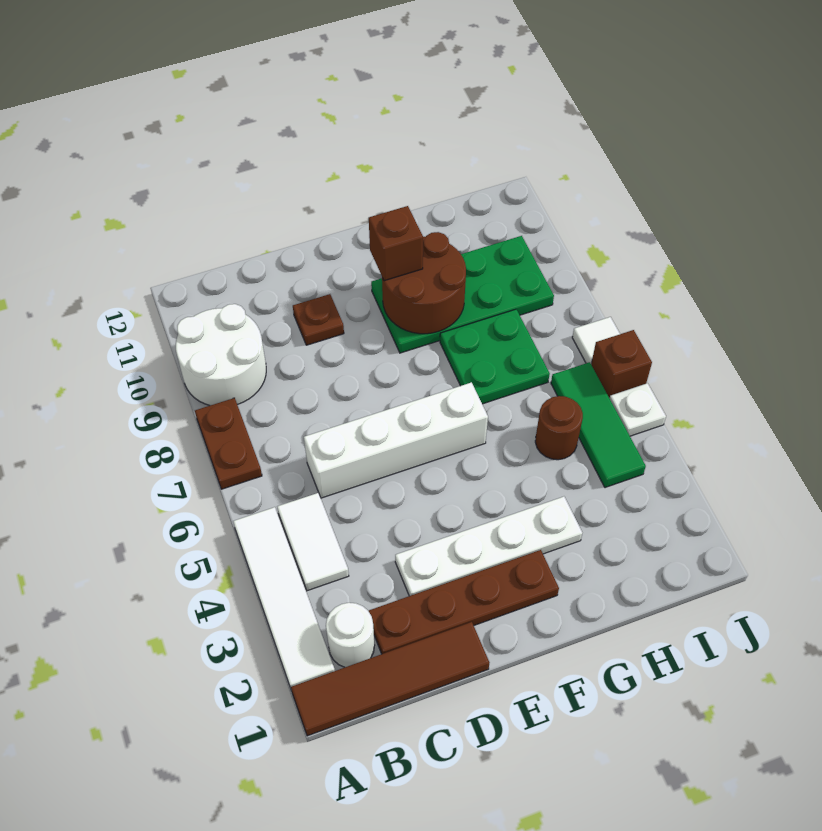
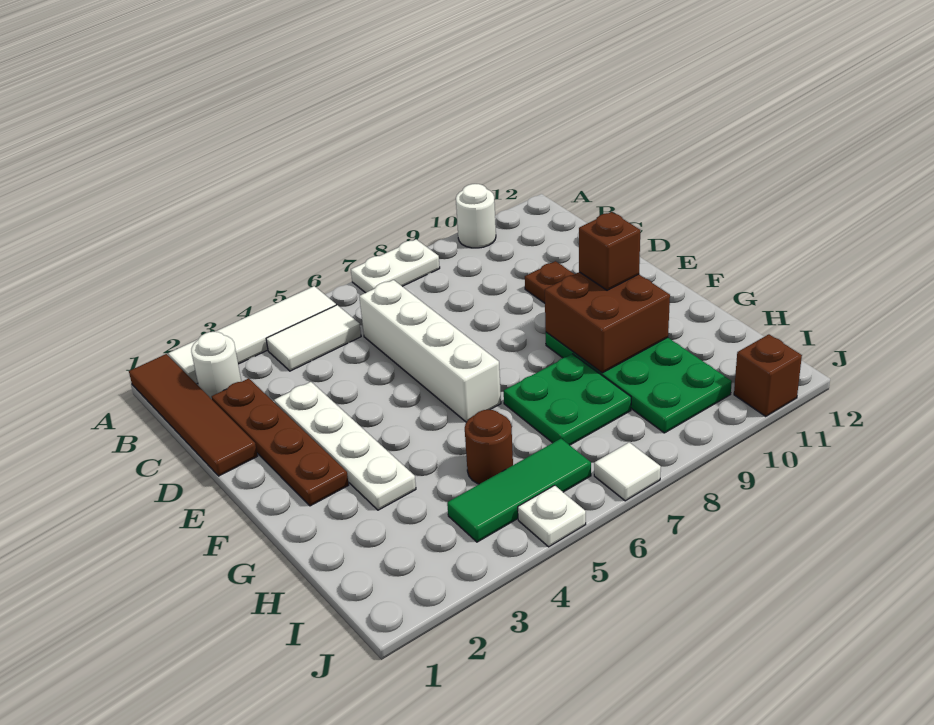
brown plate A7:A8 level 1 -> white plate A7:A8 level 1
white round brick A9:B10 level 1 -> white round brick A10 level 1
brown round brick F9:G10 level 2 -> brown brick F9:G10 level 2
brown brick J6 level 1 -> brown brick J11 level 1

